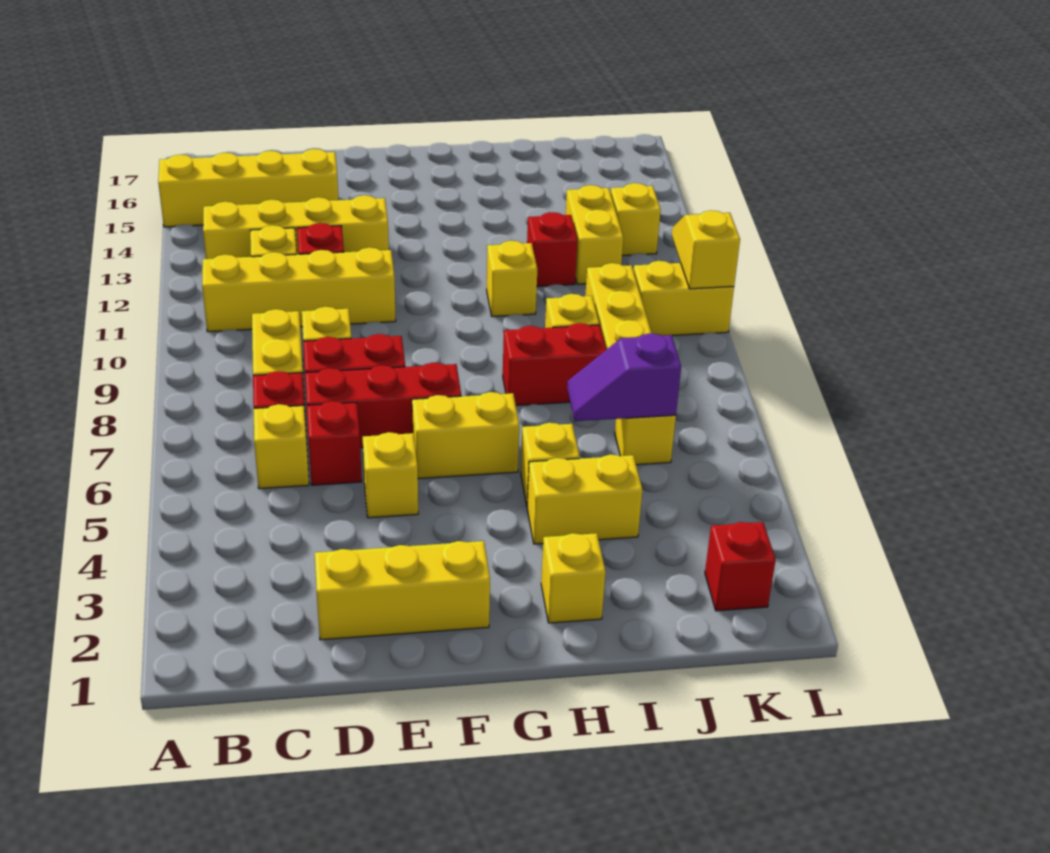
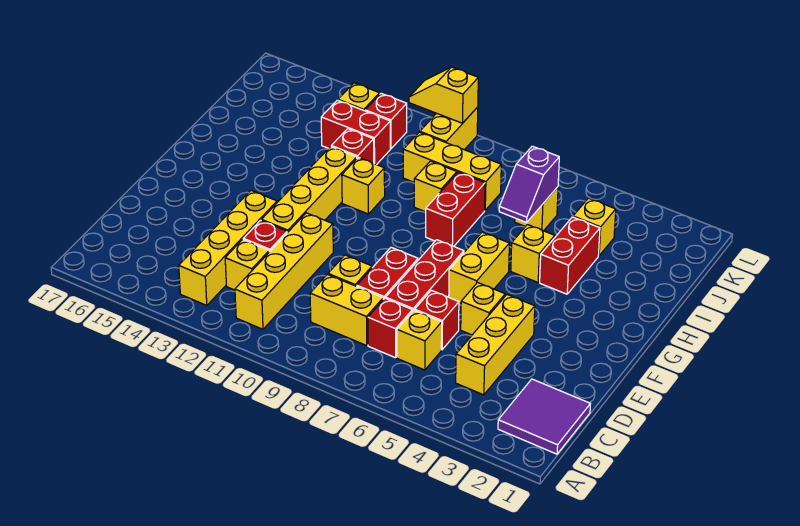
yellow brick A15:D15 level 1 -> yellow brick E12:H12 level 1
none -> purple tile B1:C2 level 1
yellow brick D2:F2 level 1 -> yellow brick C4:E4 level 1
yellow brick H2 level 1 -> yellow brick J4 level 1
yellow brick H4:I4 level 1 -> red brick H4:I4 level 1
yellow brick J12:J13 level 1 -> red brick J12:J13 level 1
red brick K2 level 1 -> red brick K12 level 1

